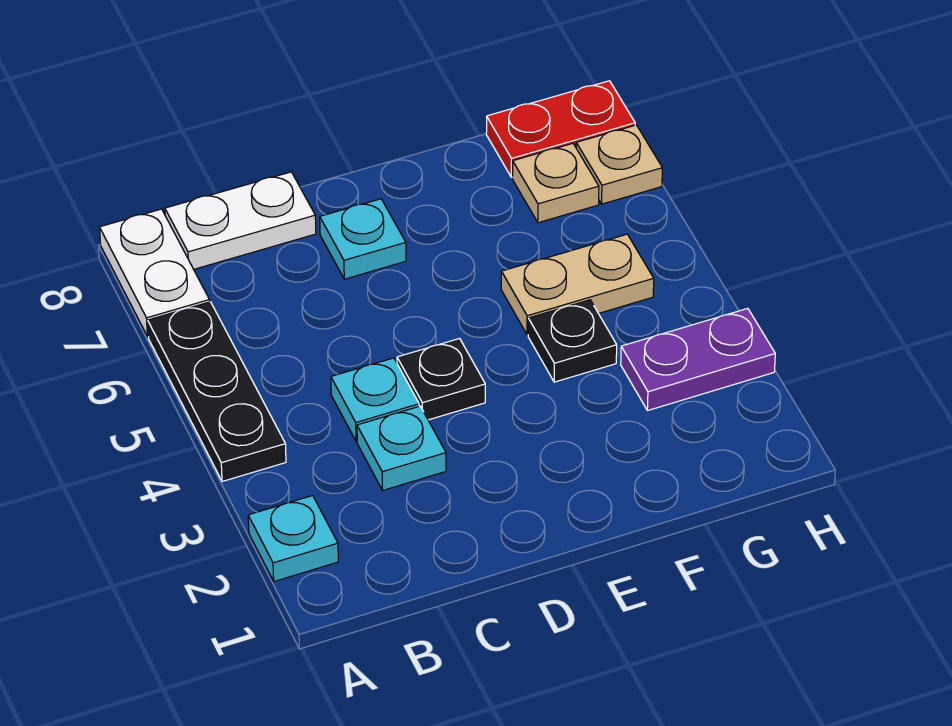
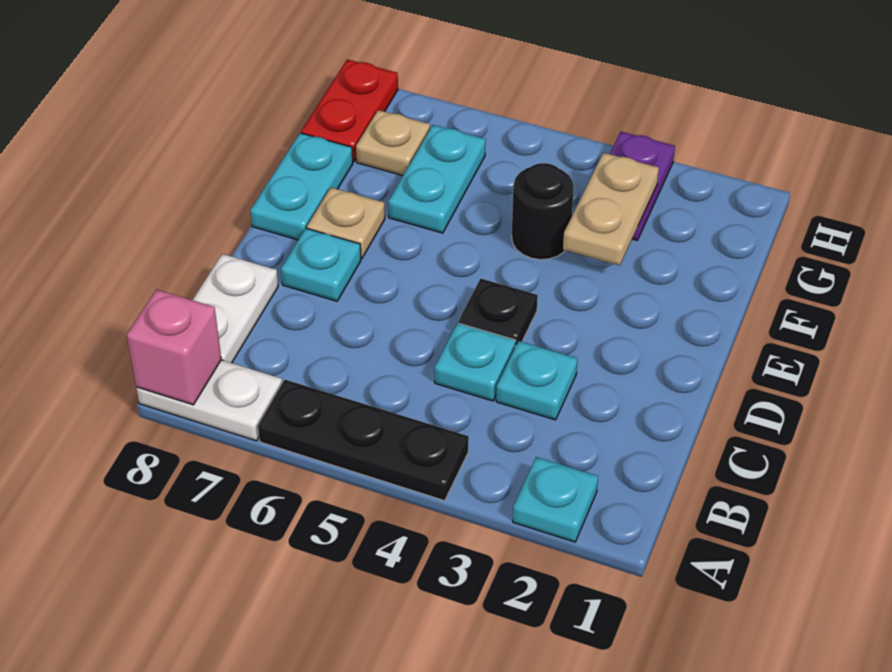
none -> pink brick A8 level 2
none -> cyan plate E8:F8 level 1
black plate F4 level 1 -> black round brick F4 level 1
tan plate F5:G5 level 1 -> tan plate F3:G3 level 2
none -> cyan plate F6:G6 level 1
tan plate H7 level 1 -> tan plate E7 level 1

